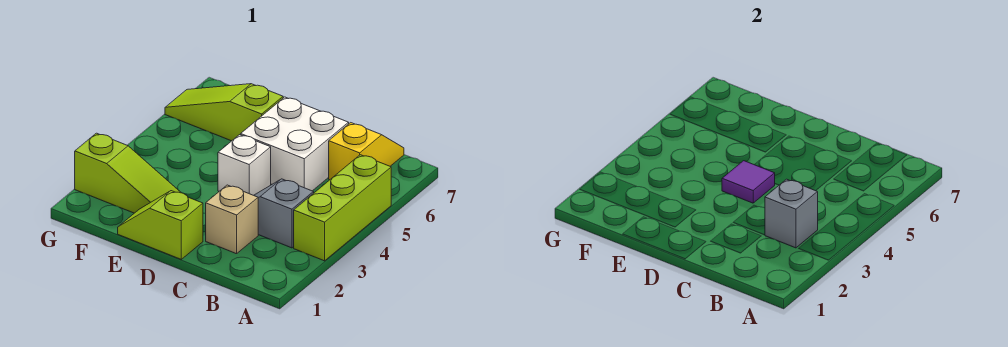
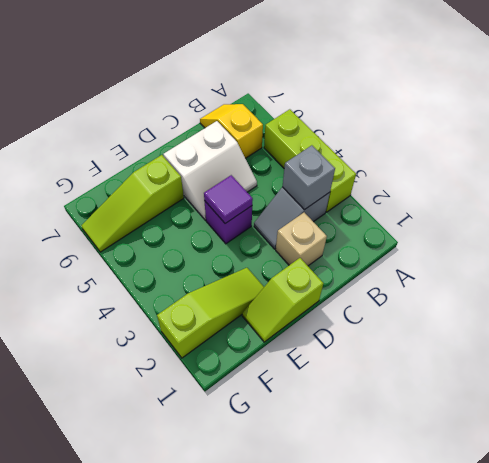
white brick C5:D6 level 1 -> white slope C5:D6 level 1 top 6
white brick D4 level 1 -> purple brick D4 level 1

